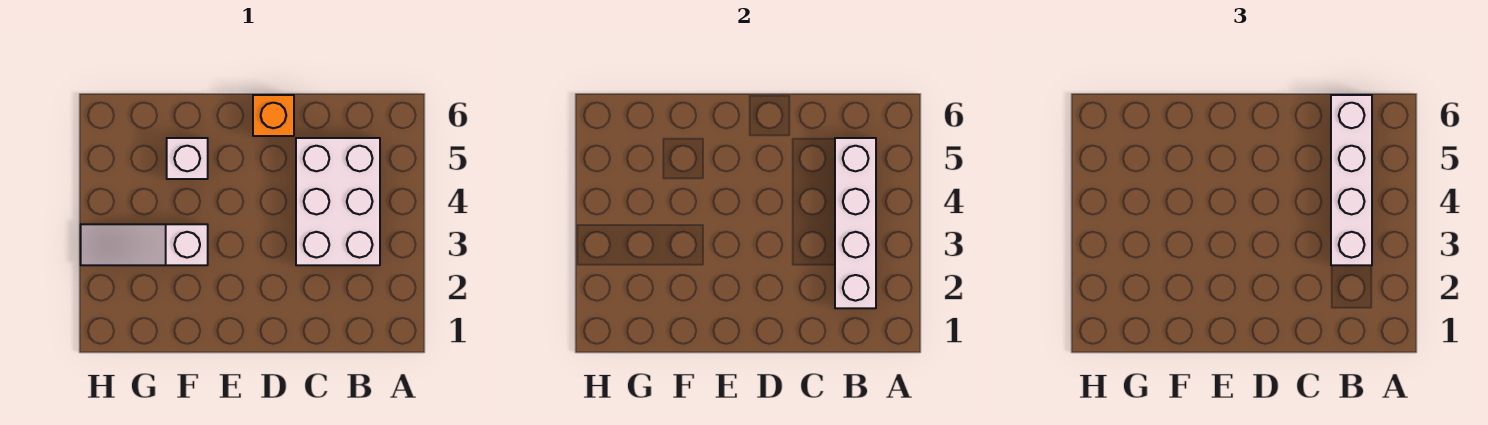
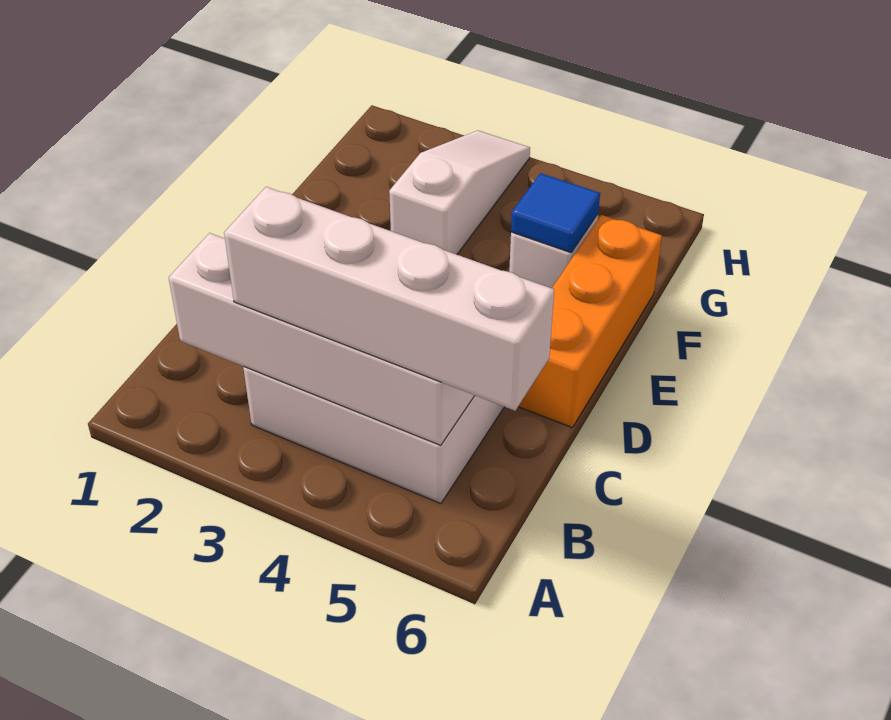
orange brick D6 level 1 -> orange brick D6:F6 level 1
none -> blue tile F5 level 2

